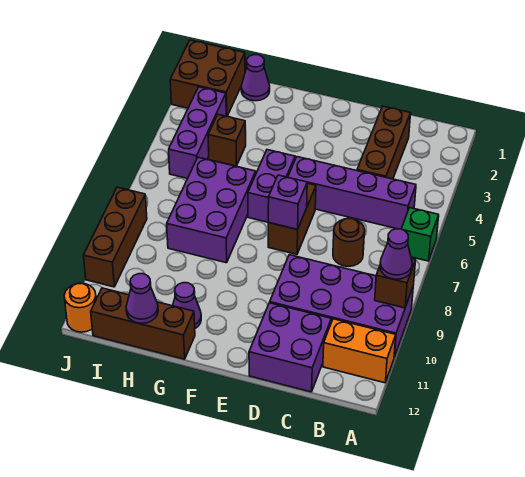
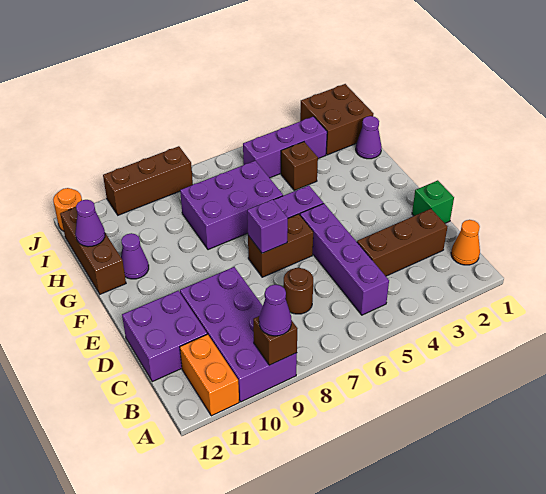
green brick A6 level 1 -> green brick D1 level 1
none -> orange cone B1 level 1

